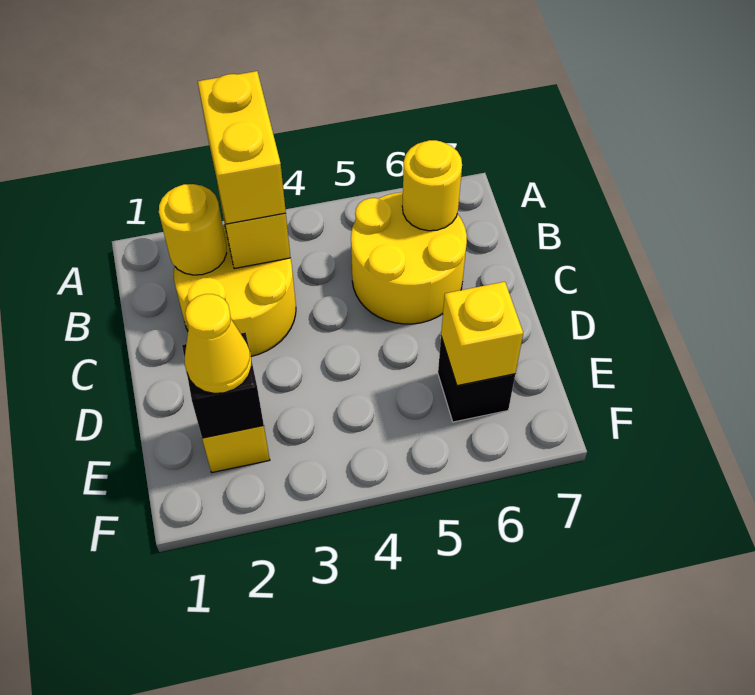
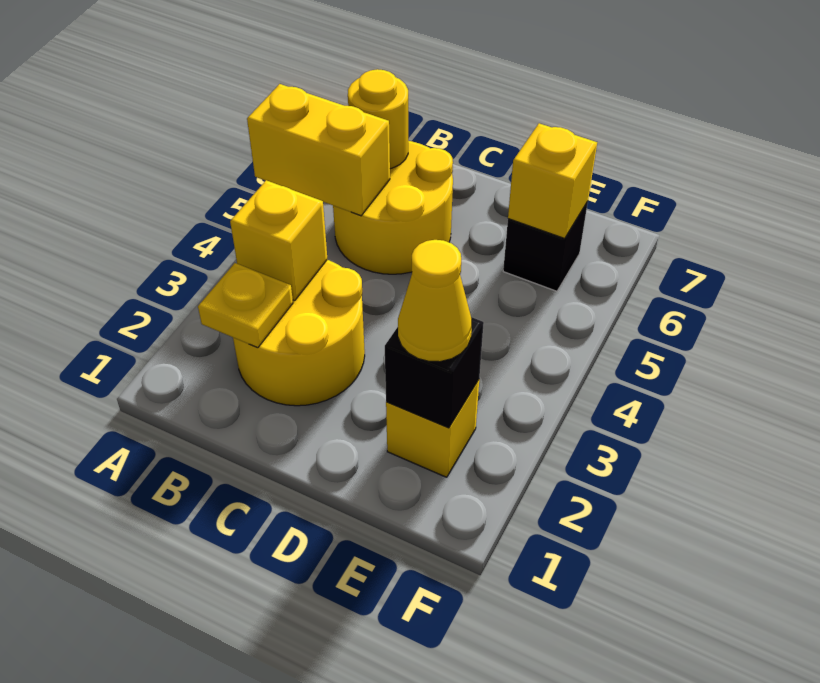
yellow brick A3:B3 level 3 -> yellow brick A5:B5 level 2
yellow round brick B2 level 2 -> yellow plate B2 level 2

